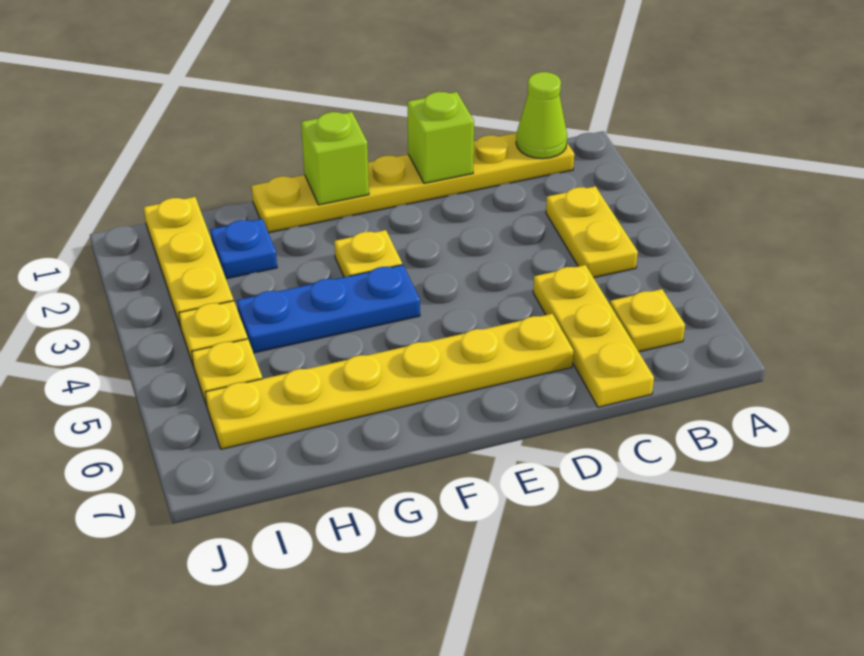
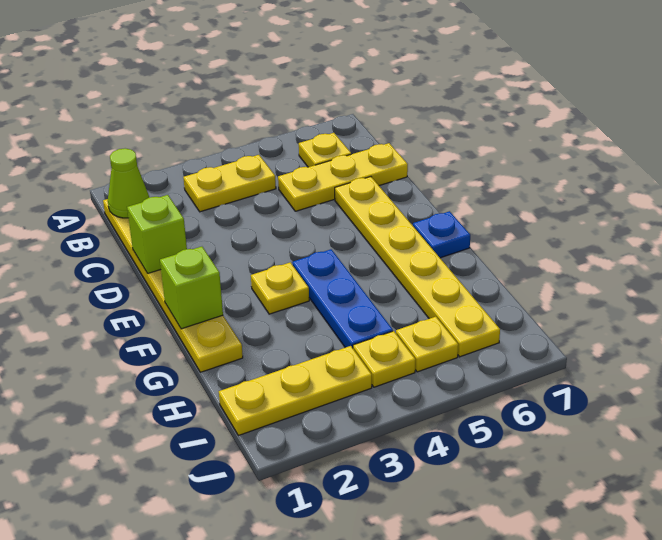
blue plate H2 level 1 -> blue plate F7 level 1

